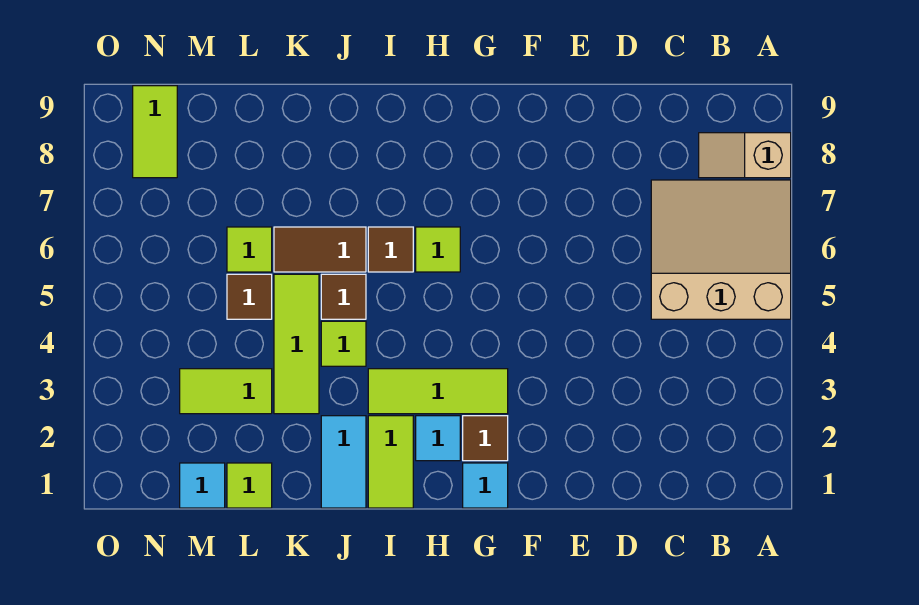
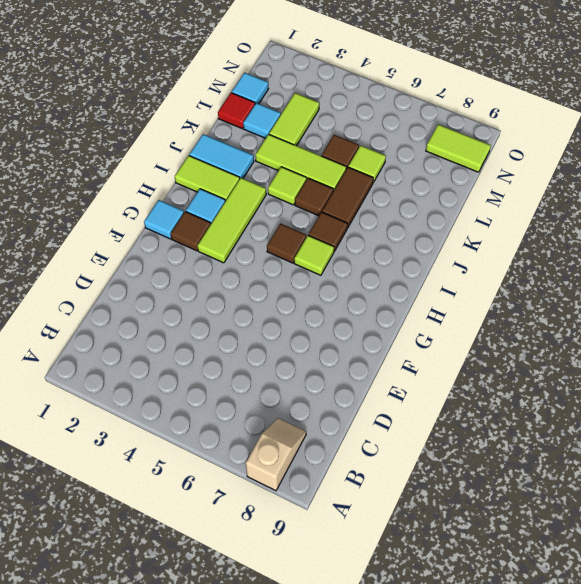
tan slope A5:C7 level 1 top 5 -> none
none -> brown tile H5 level 1
lime tile L1 level 1 -> red tile L1 level 1
none -> cyan tile L2 level 1

